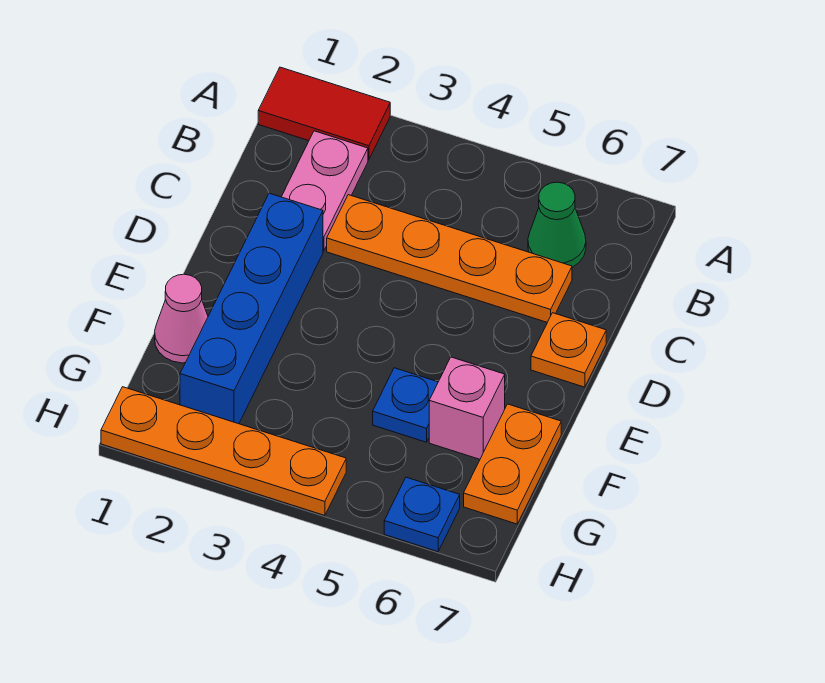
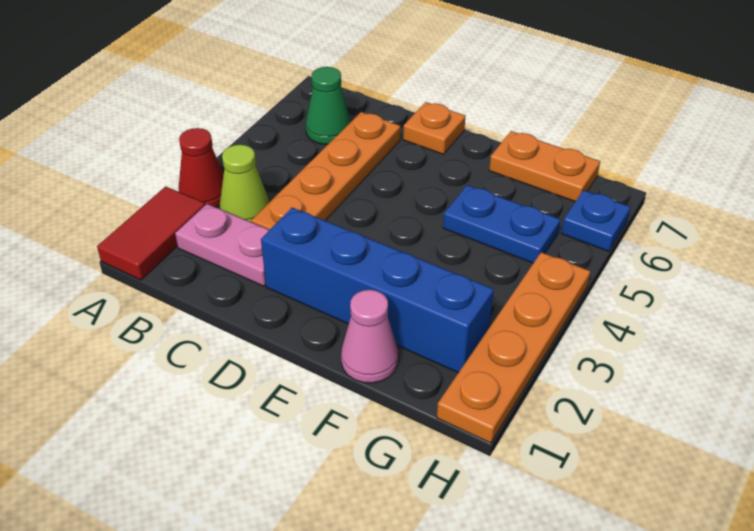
none -> red cone A3 level 1
none -> lime cone B3 level 1
blue plate F5 level 1 -> blue plate F5:G5 level 1
pink brick F6 level 1 -> none

